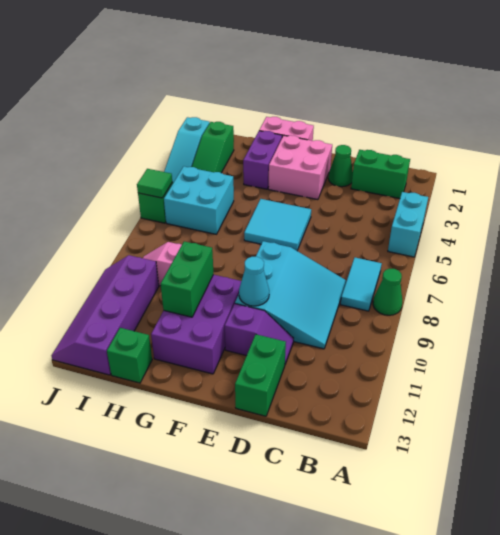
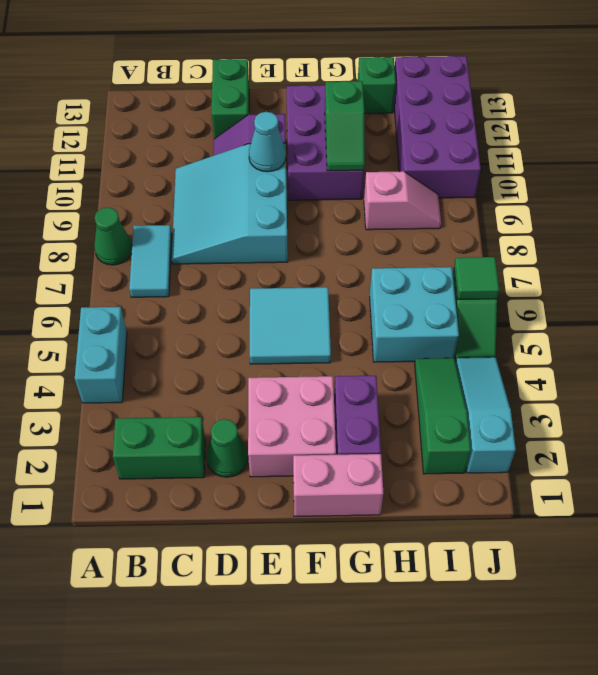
green brick G10:G11 level 2 -> green slope G10:G11 level 2 top 11
purple slope I10:J13 level 1 top I -> purple brick I10:J13 level 1

